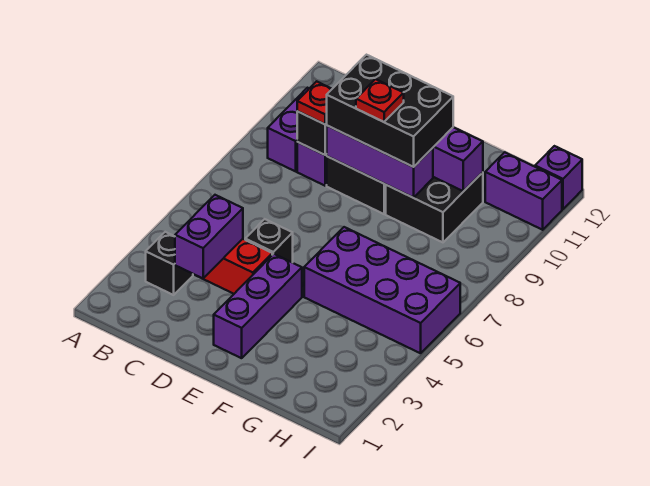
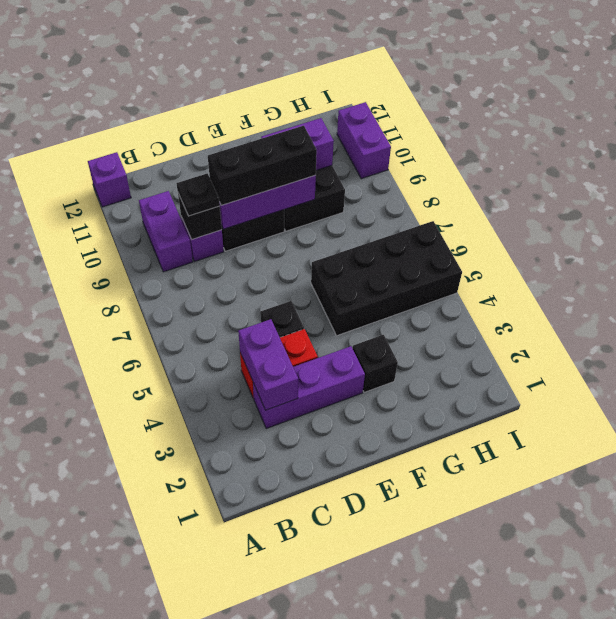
black brick B3 level 1 -> black brick F3 level 1
red plate C9 level 3 -> black plate C9 level 3
black brick D9:F10 level 3 -> black brick D9:F9 level 3
purple brick E2:E4 level 1 -> purple brick C3:E3 level 1
red plate E9 level 4 -> none
purple brick F5:I6 level 1 -> black brick F5:I6 level 1
purple brick H11:I11 level 1 -> purple brick I10:I11 level 1
purple brick I12 level 1 -> purple brick A12 level 1

